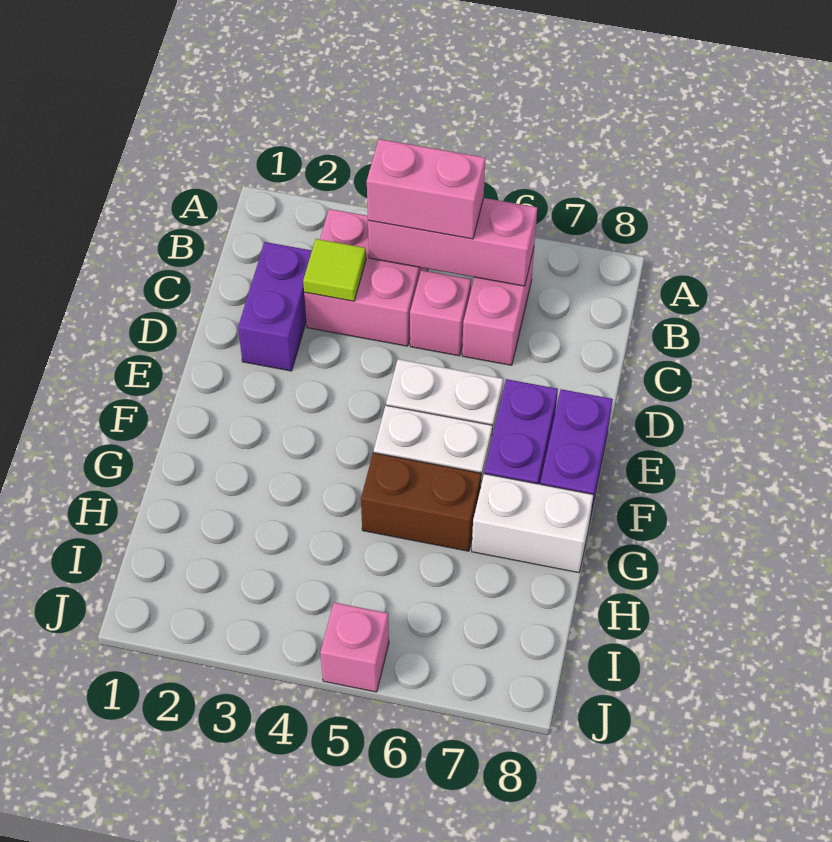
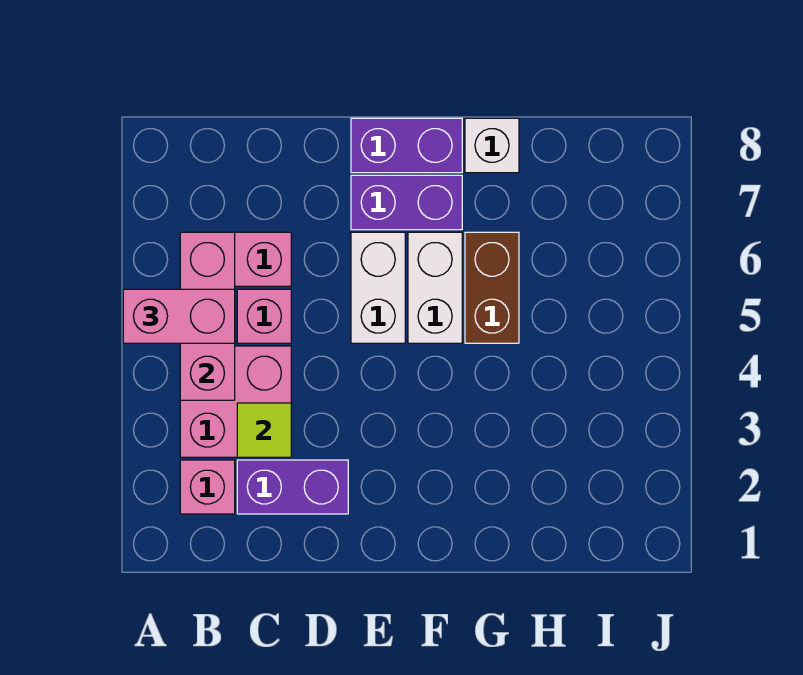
pink brick B4:B5 level 3 -> pink brick A5:B5 level 3
white brick G7:G8 level 1 -> white brick G8 level 1
pink brick J5 level 1 -> pink brick B2 level 1

